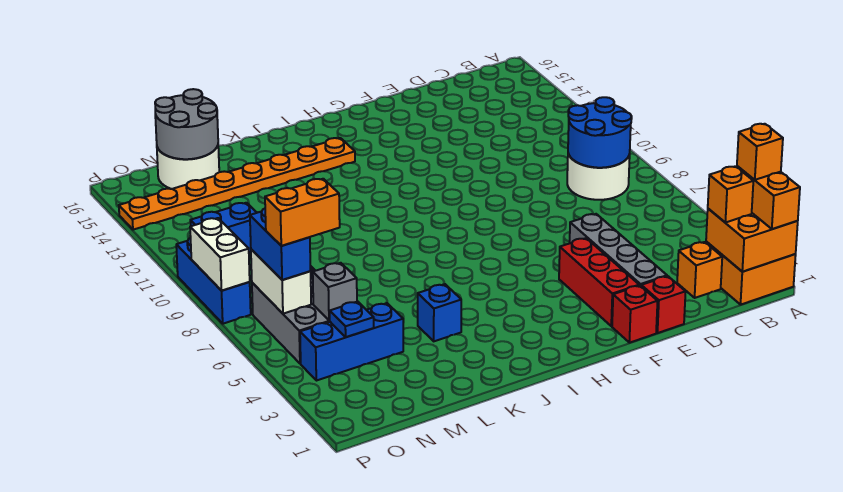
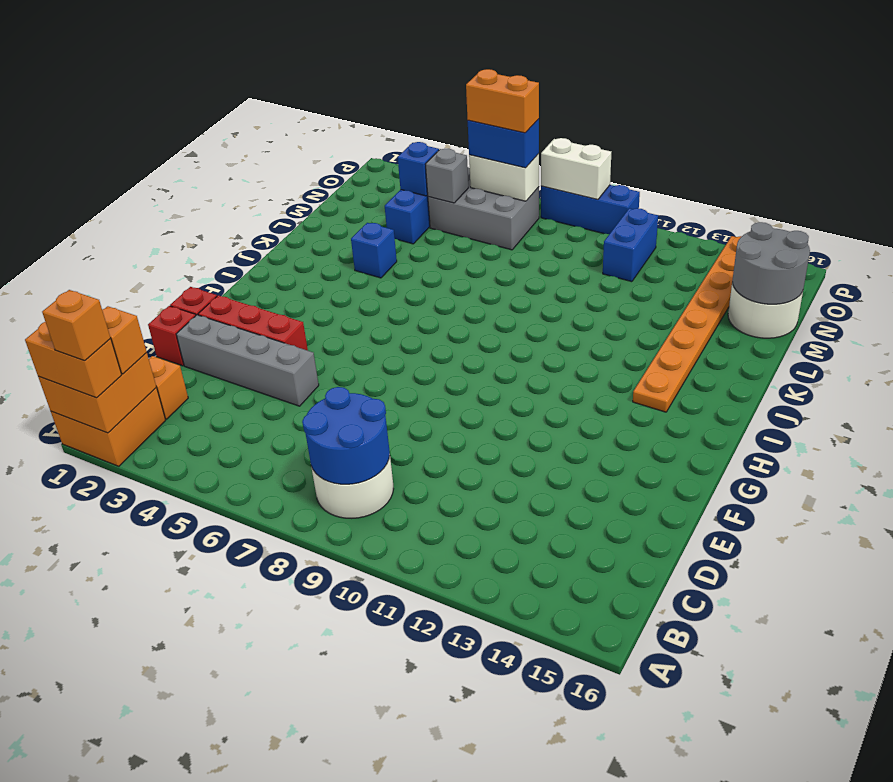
blue plate N4 level 2 -> blue brick N4 level 2
orange brick N6:O6 level 4 -> orange brick O6:O7 level 4

